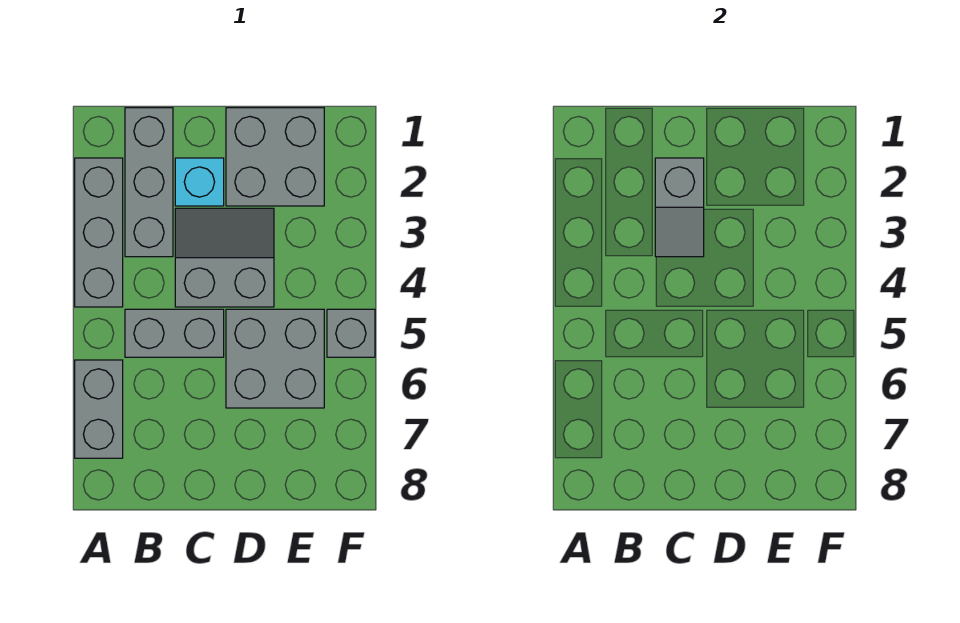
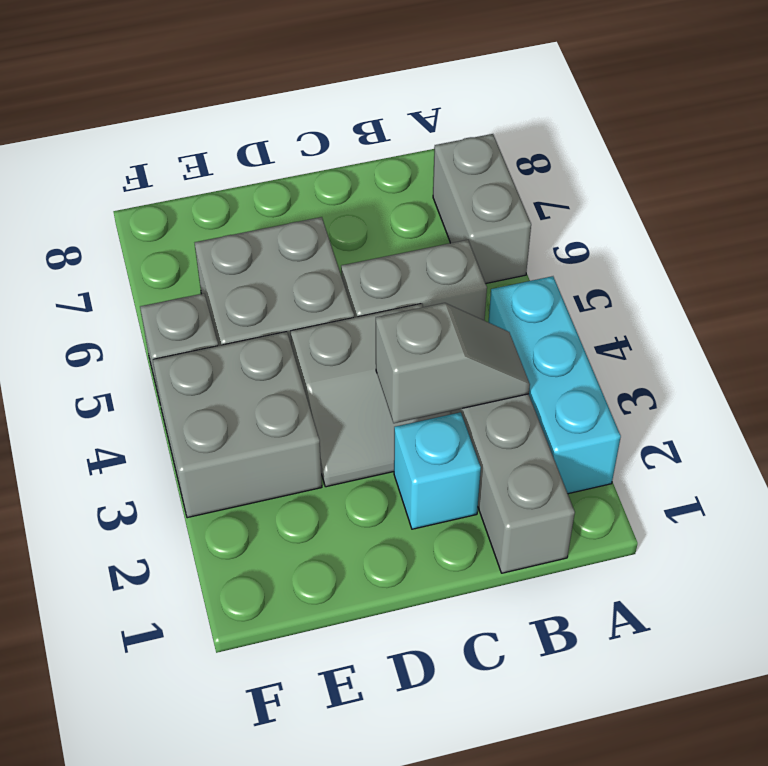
grey brick A2:A4 level 1 -> cyan brick A2:A4 level 1
grey slope C2:C3 level 2 top 2 -> grey slope B3:C3 level 2 top C
grey brick D1:E2 level 1 -> grey brick E3:F4 level 1

